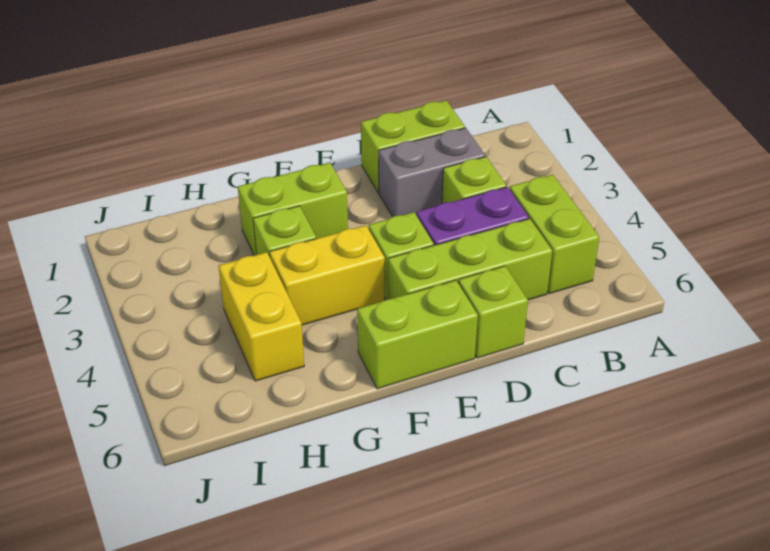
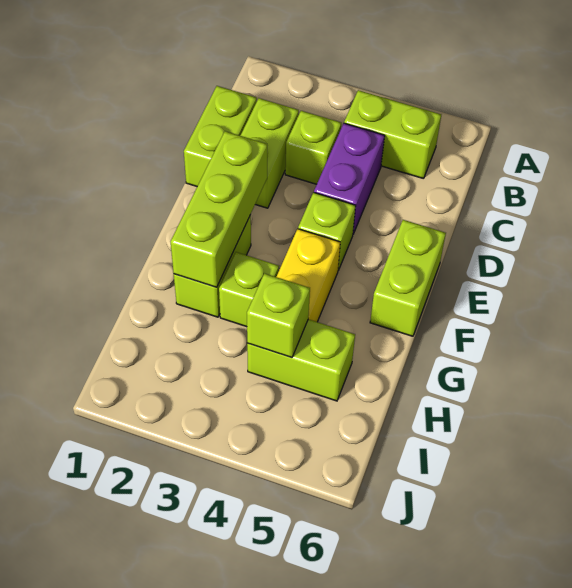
grey brick C2:D2 level 1 -> lime brick C2:D2 level 1
lime brick C5:E5 level 1 -> lime brick E2:G2 level 2
lime brick D6 level 1 -> lime brick H4 level 2
yellow brick H4:H5 level 1 -> lime brick H4:H5 level 1

